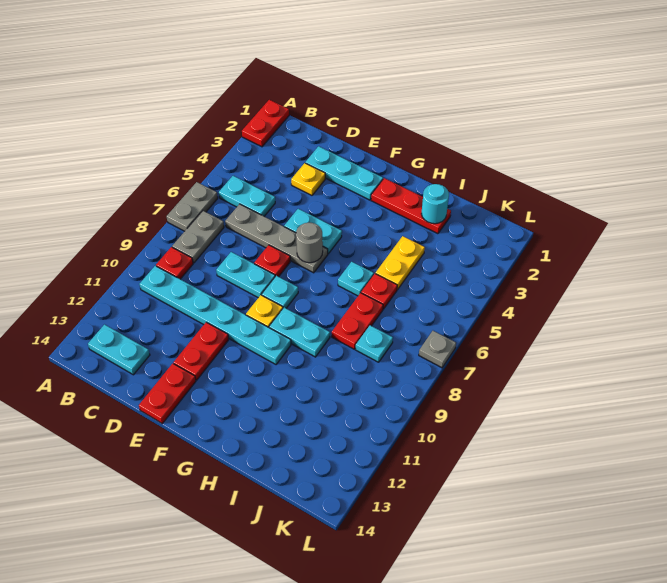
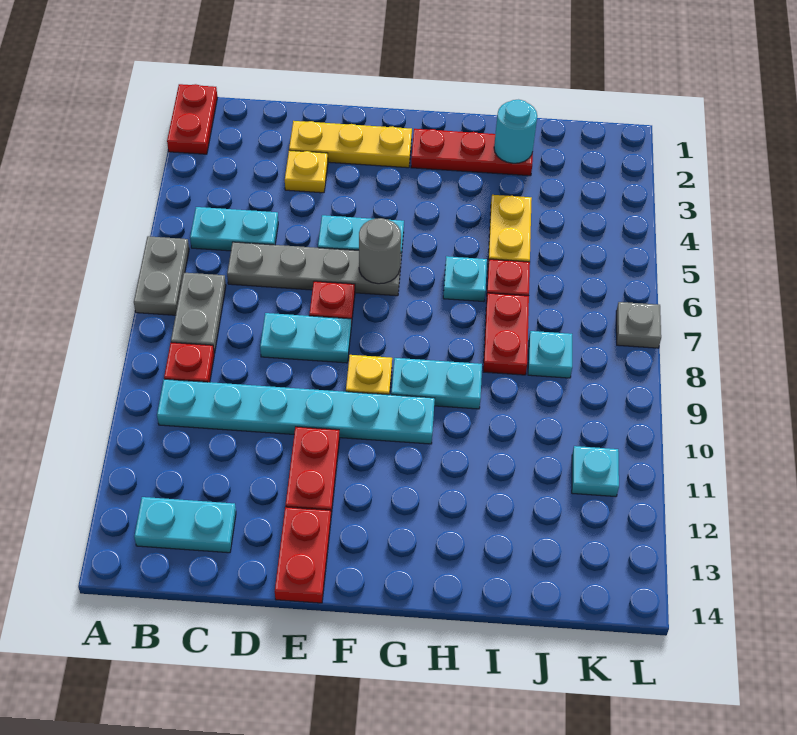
cyan plate D2:F2 level 1 -> yellow plate D2:F2 level 1
cyan plate F8 level 1 -> cyan plate K11 level 1

